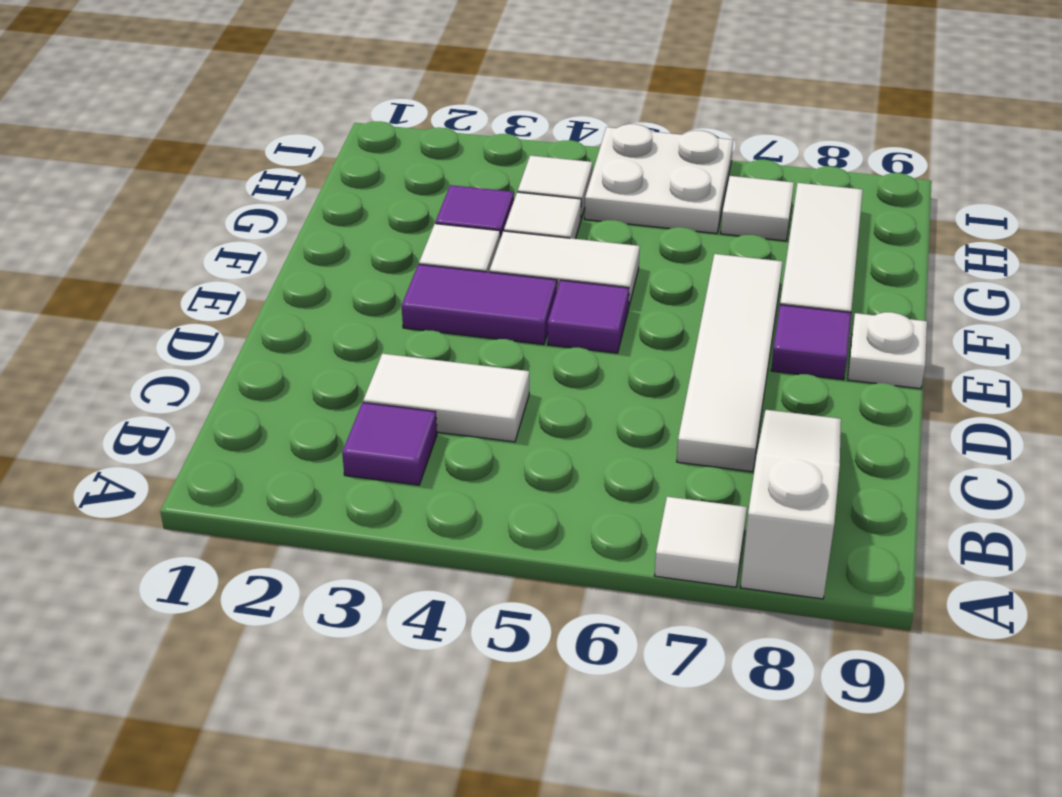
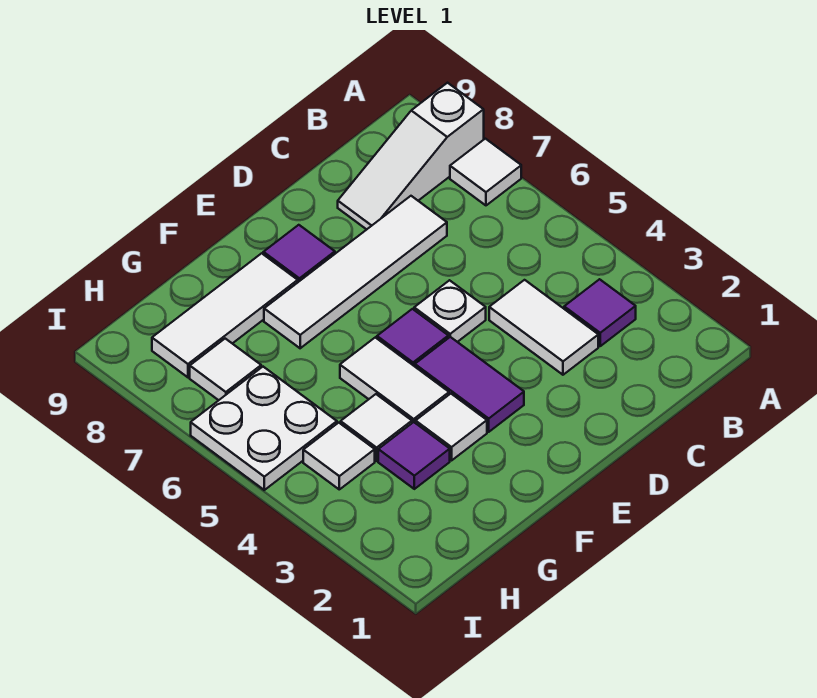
white plate E9 level 1 -> white plate D5 level 1

